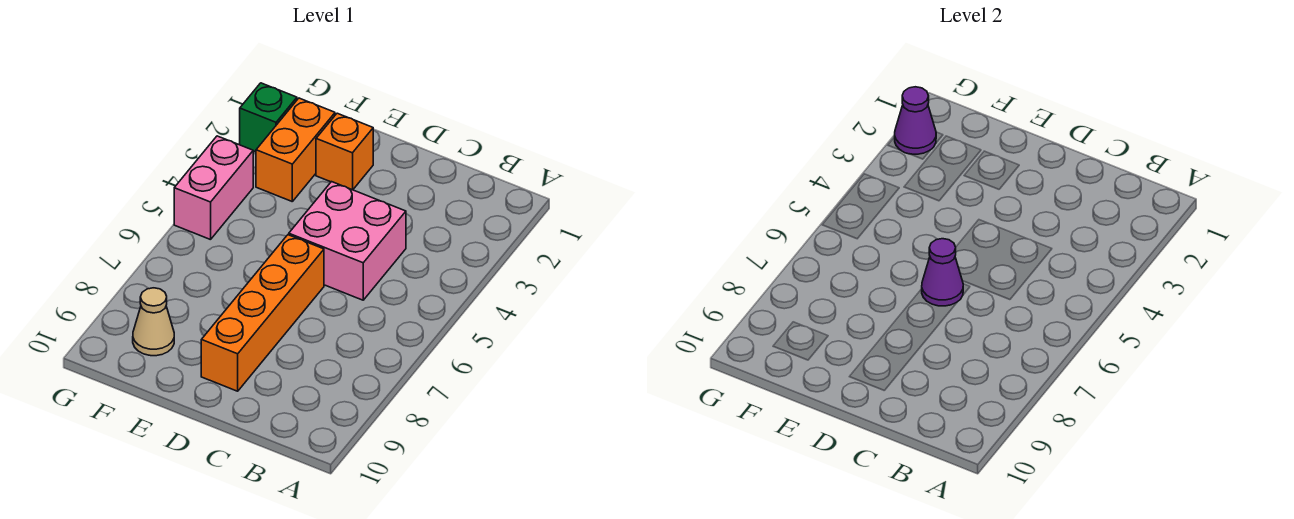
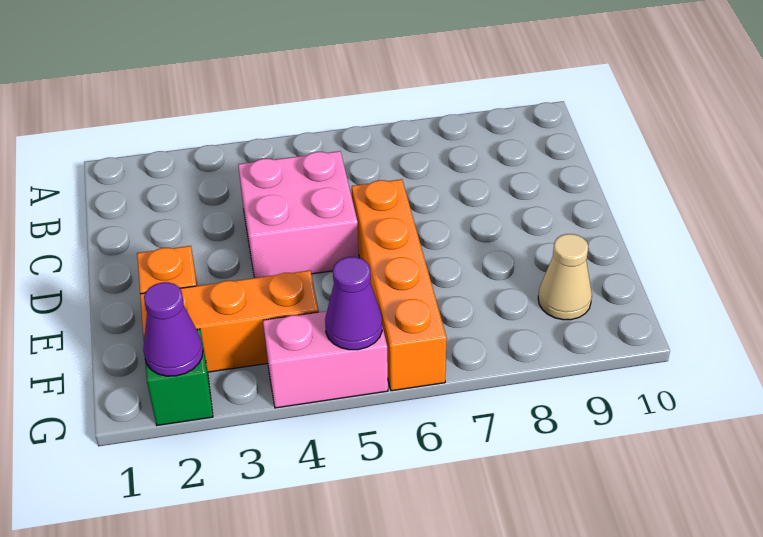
orange brick D6:D9 level 1 -> orange brick D6:G6 level 1
purple cone D6 level 2 -> purple cone G5 level 2
orange brick F2:F3 level 1 -> orange brick F2:F4 level 1

